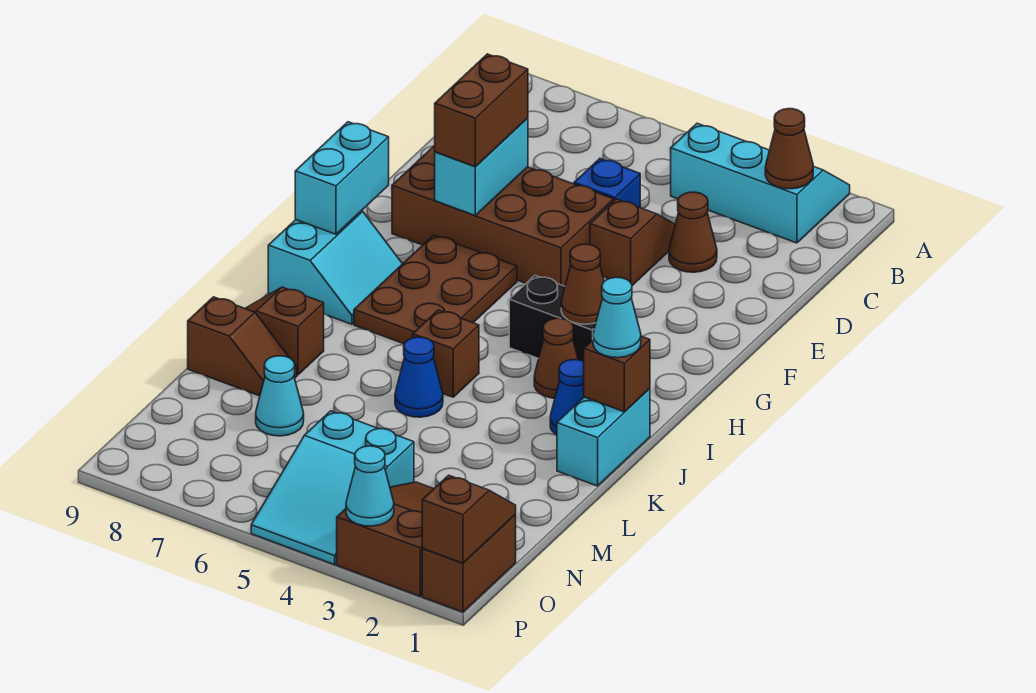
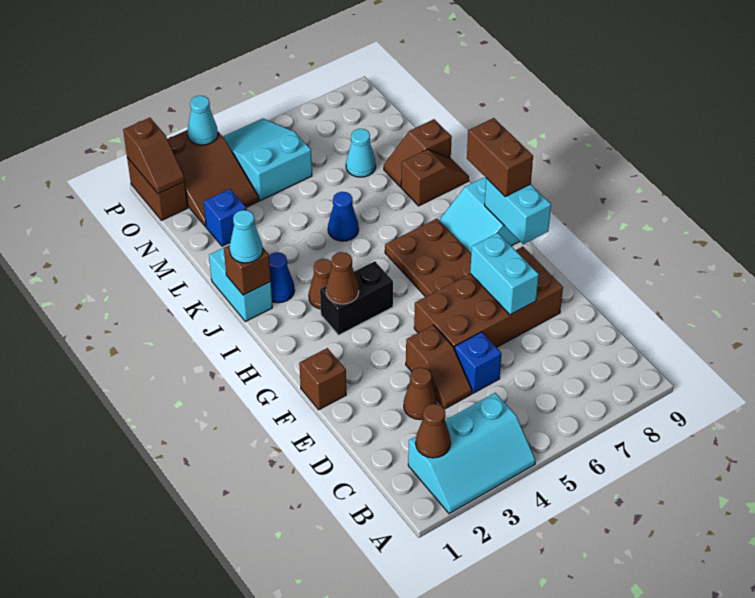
brown brick E7:F7 level 3 -> brown brick H9:I9 level 3
brown brick J5 level 1 -> brown brick F1 level 1
none -> blue brick M2 level 1

